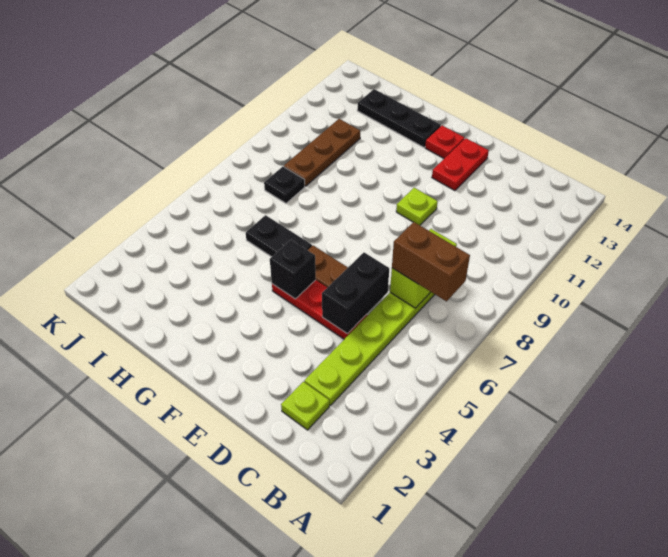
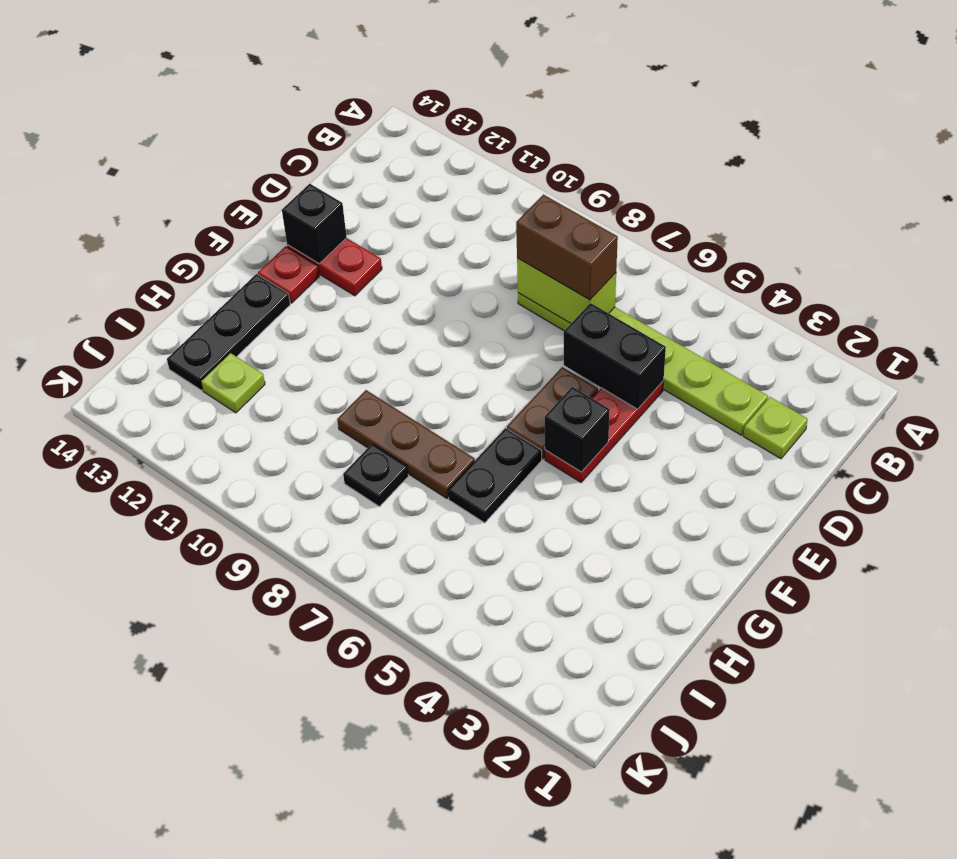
brown brick B7:C7 level 3 -> brown brick C7:C8 level 3
lime plate E10 level 1 -> lime plate I12 level 1
none -> black brick E13 level 2
brown plate I9:I11 level 1 -> brown plate H7:H9 level 1

